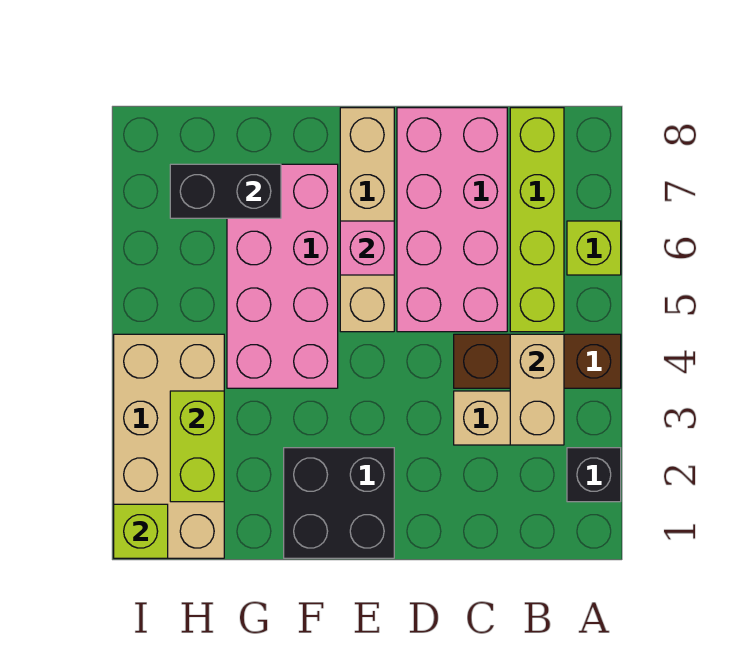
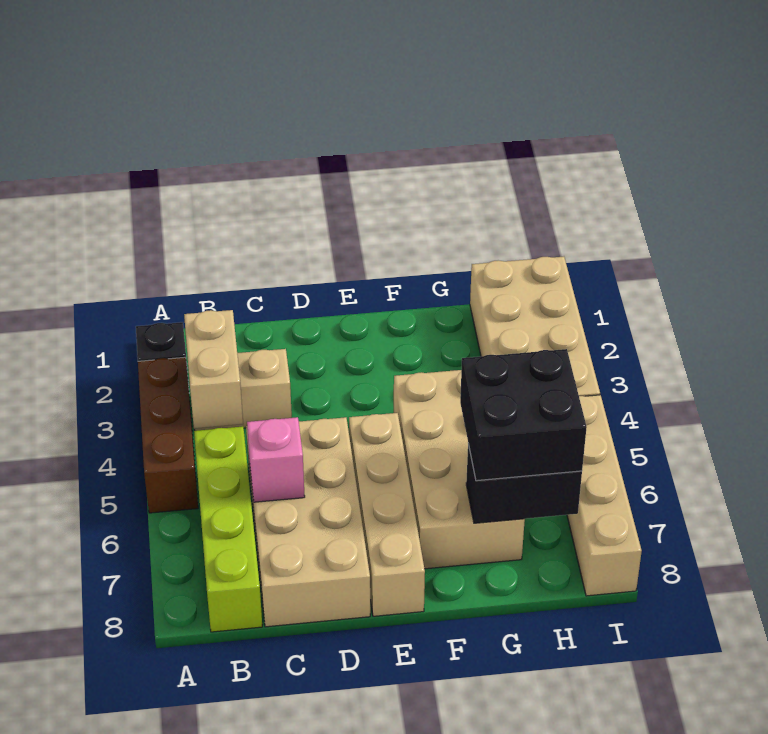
brown brick A4:C4 level 1 -> brown brick A3:A5 level 1
lime brick A6 level 1 -> none
pink brick C5:D8 level 1 -> tan brick C5:D8 level 1
black brick E1:F2 level 1 -> black brick G6:H7 level 3
pink brick E6 level 2 -> pink brick C6 level 2
pink brick F4:G7 level 1 -> tan brick F4:G7 level 1
lime brick H2:H3 level 2 -> none
lime brick I1 level 2 -> none
none -> tan brick I5:I8 level 1

